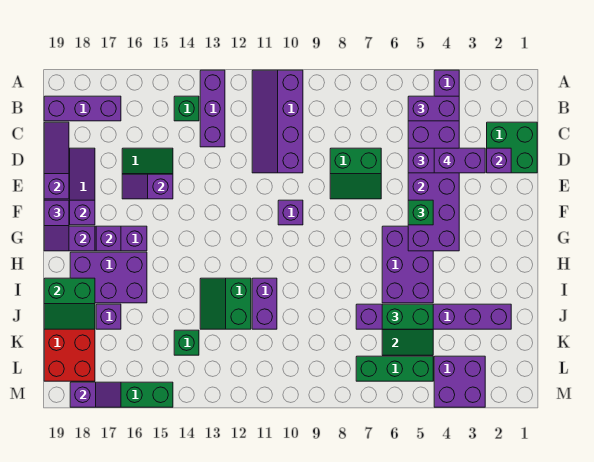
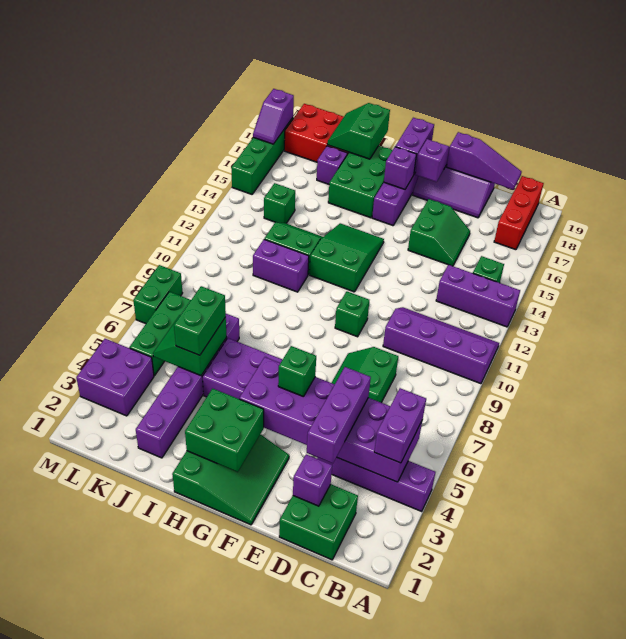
purple brick B17:B19 level 1 -> red brick B17:B19 level 1
purple brick D3:D4 level 4 -> none
purple slope E15:E16 level 2 top 15 -> none
none -> green slope F1:H3 level 1 top H
purple brick F10 level 1 -> green brick F10 level 1
purple slope F19:G19 level 3 top F -> none
none -> green brick G2:H3 level 2
none -> green slope G12:H14 level 1 top 12
purple brick H16:I18 level 1 -> green brick H16:I18 level 1
none -> green brick M7:M8 level 1

